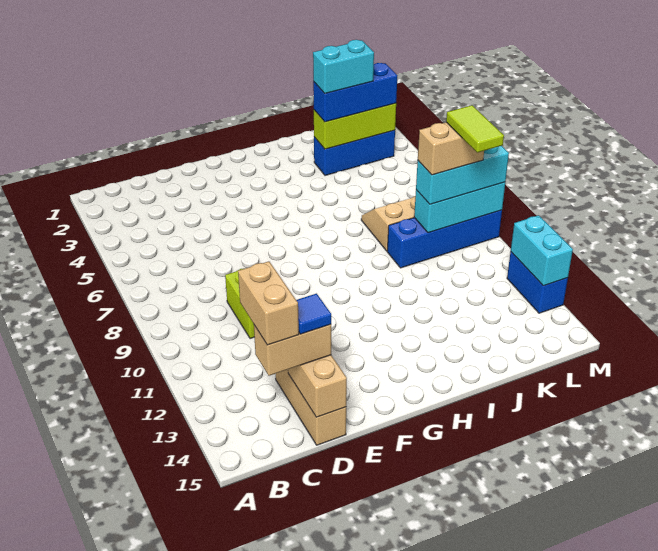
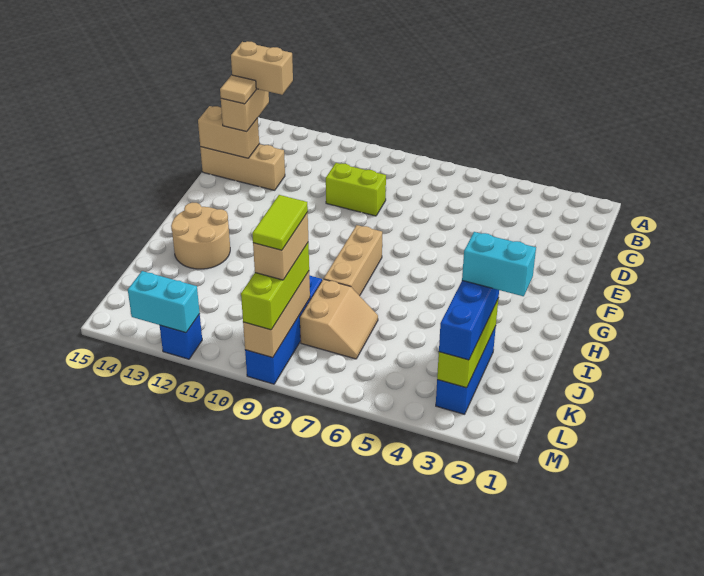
blue tile D14 level 4 -> tan tile D14 level 4
none -> tan brick G8:I8 level 1
none -> tan round brick H13:I14 level 1
cyan brick J3:K3 level 4 -> cyan brick J2:J3 level 4
cyan brick K9:M9 level 2 -> tan brick K9:M9 level 2
cyan brick K9:M9 level 3 -> lime brick K9:M9 level 3
lime tile L9:L10 level 5 -> lime tile K9:L9 level 5
blue brick M12:M13 level 1 -> blue brick M12 level 1

